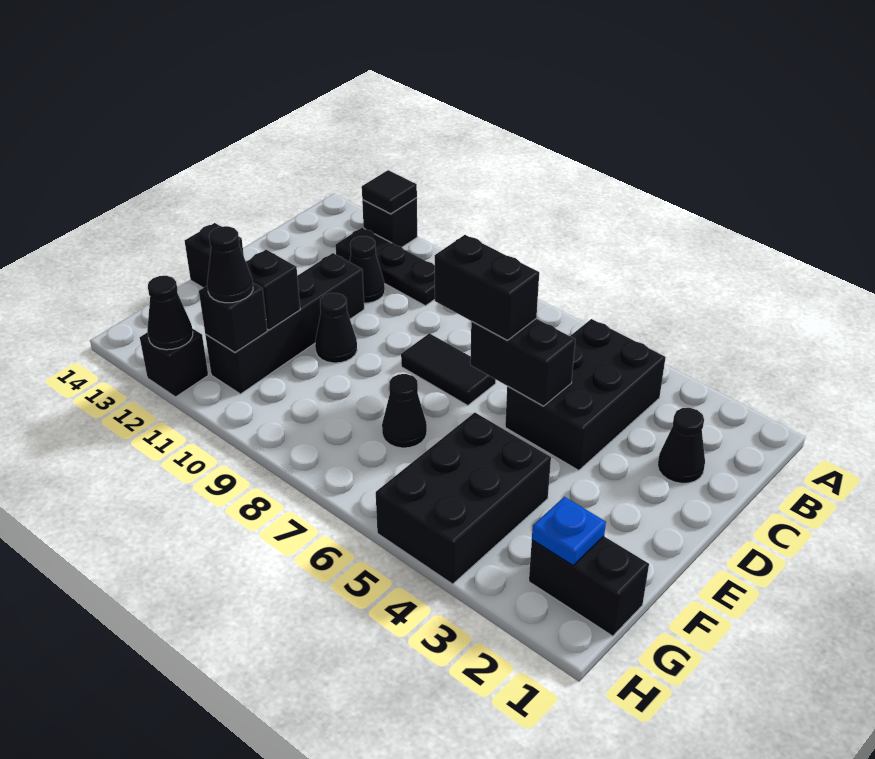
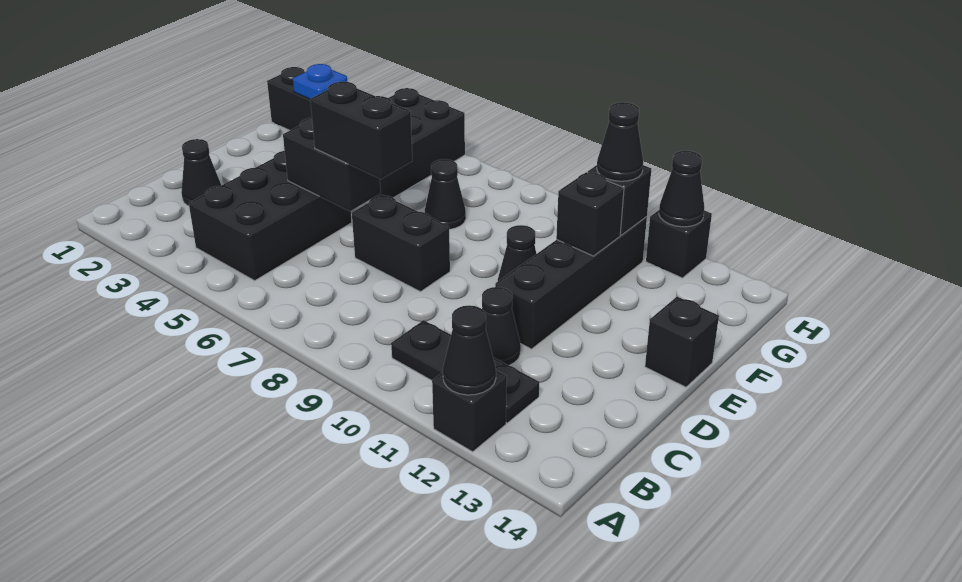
black tile A12 level 2 -> black cone A12 level 2
black tile D7:D8 level 1 -> black brick D7:D8 level 1

